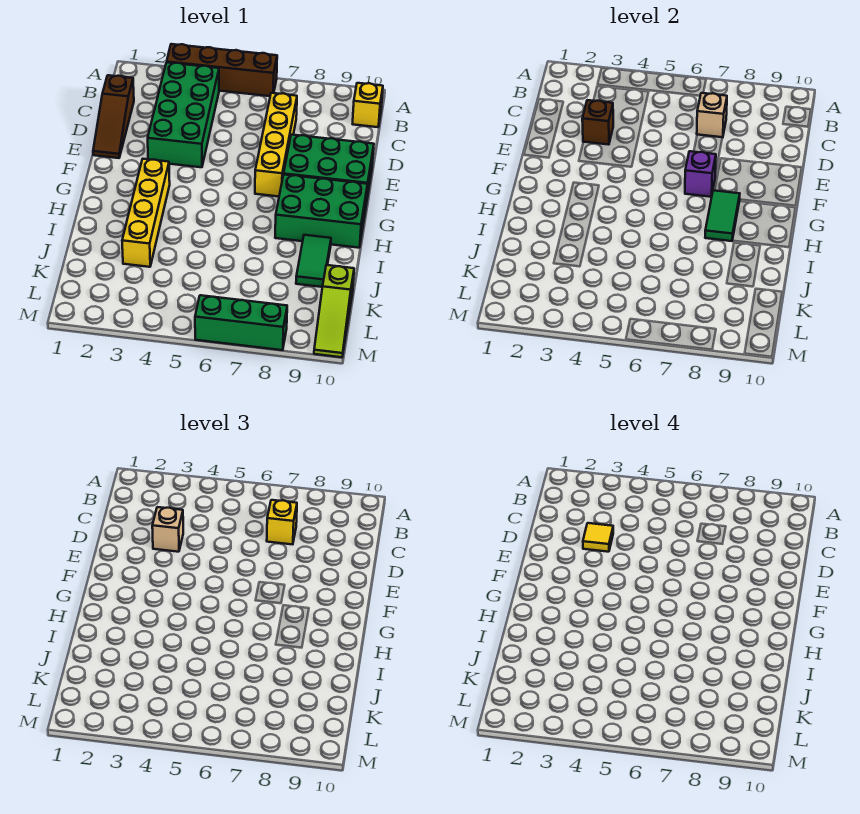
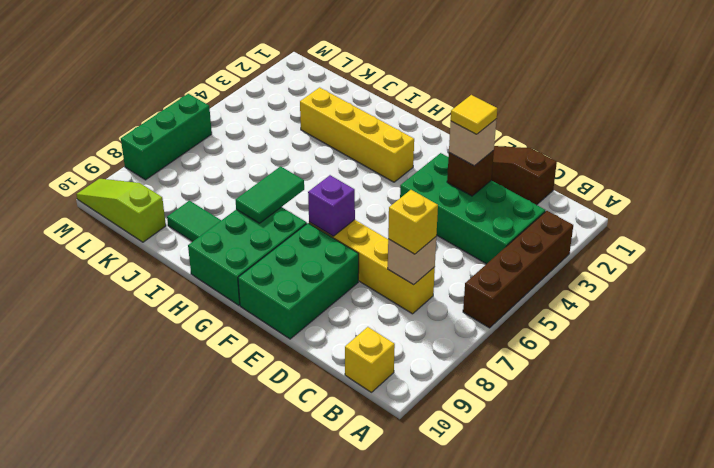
green tile G8:H8 level 2 -> green tile H7:H8 level 2

